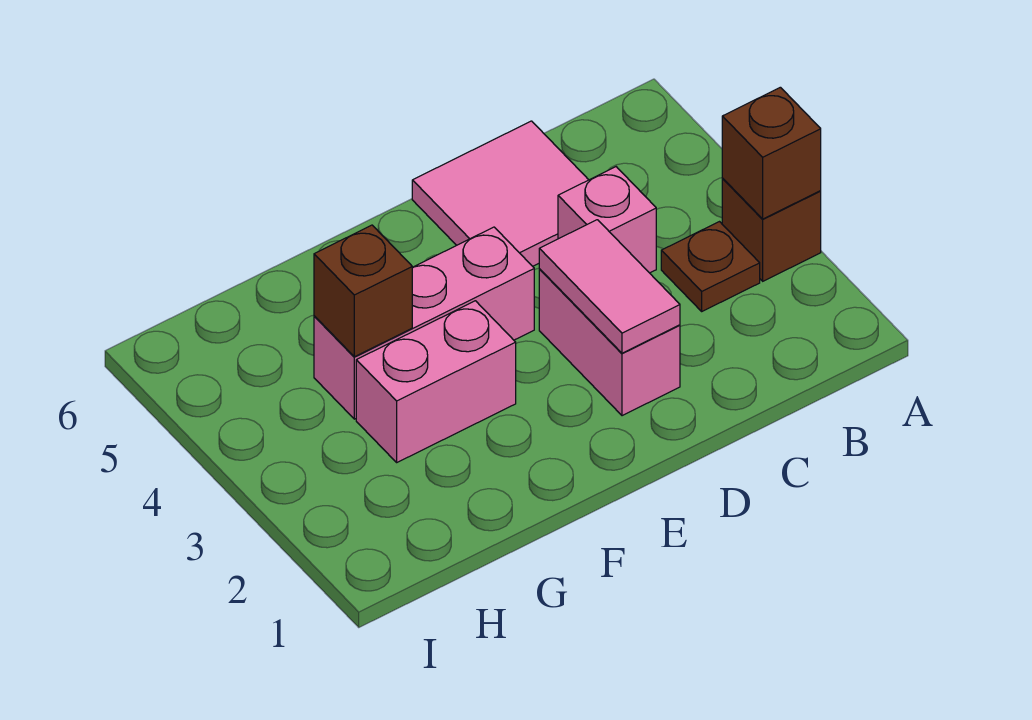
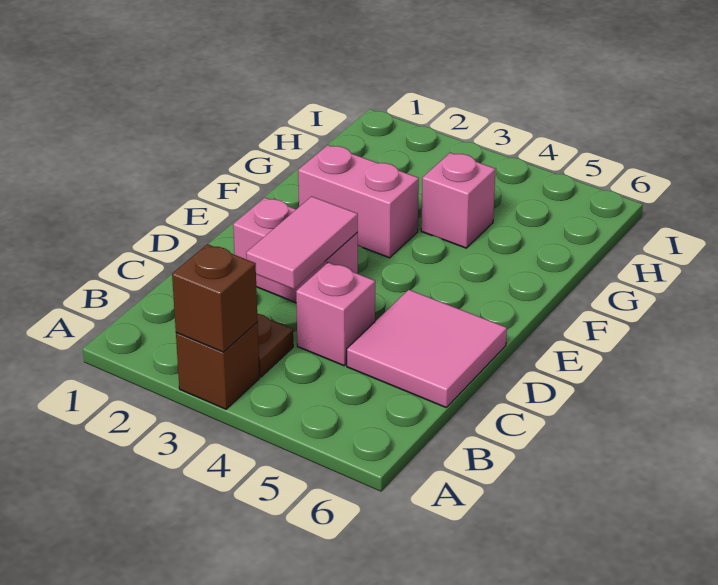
pink tile D2:D3 level 2 -> pink tile C3:D3 level 2
pink brick E4:G4 level 1 -> pink brick G4 level 1
pink brick F3:G3 level 1 -> pink brick F2:F3 level 1
brown brick G4 level 2 -> none

